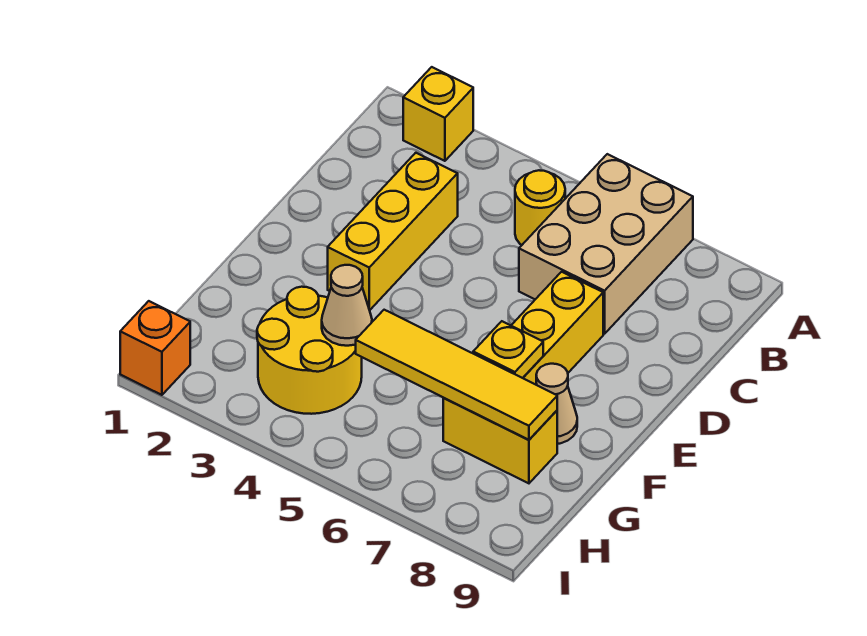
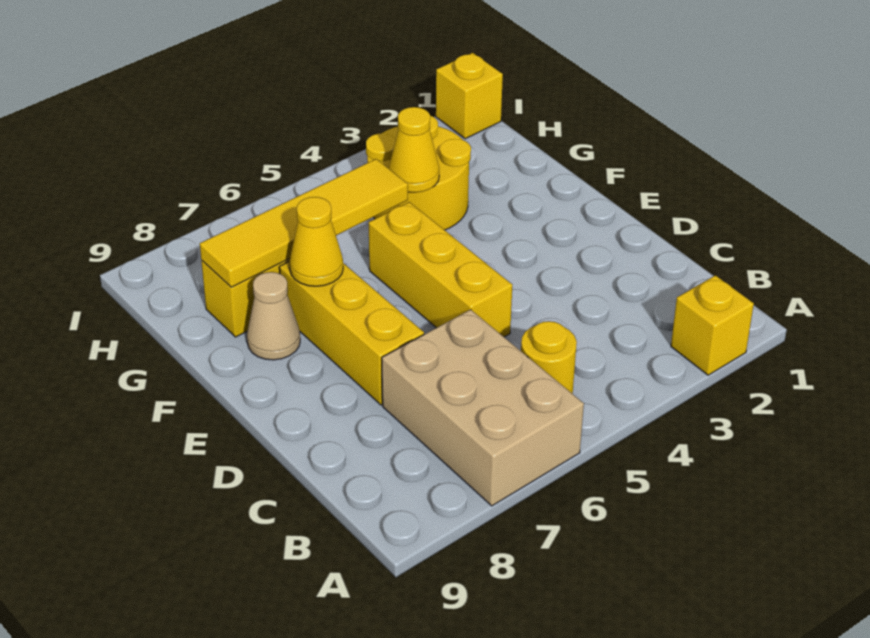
yellow brick C3:E3 level 1 -> yellow brick D5:F5 level 1
yellow plate F7 level 2 -> yellow cone F7 level 2
tan cone G4 level 2 -> yellow cone G4 level 2
orange brick I1 level 1 -> yellow brick I1 level 1

